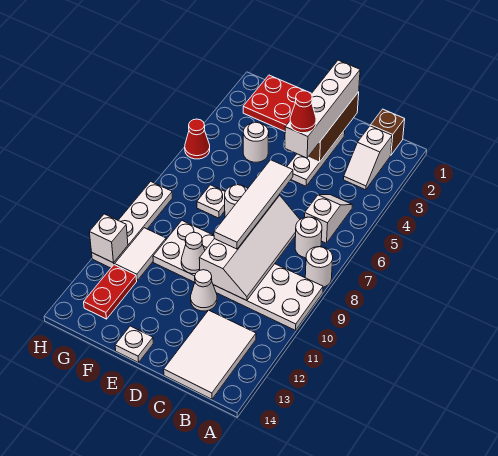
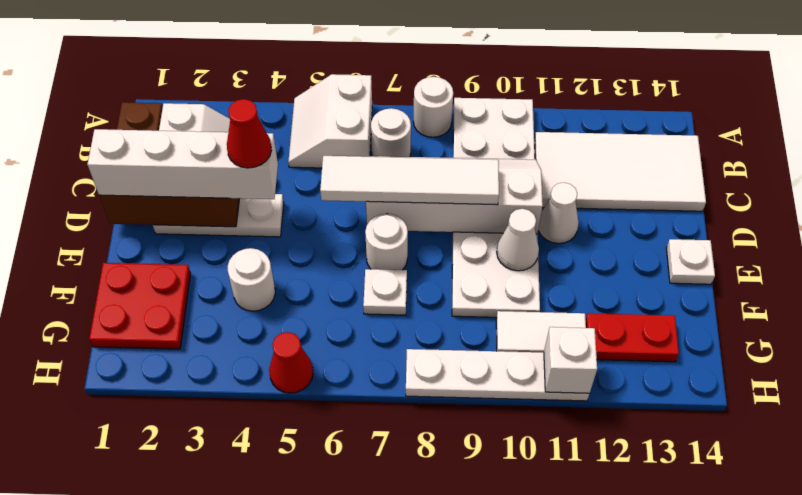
white slope B5:B6 level 1 top 6 -> white slope A5:B6 level 1 top 6
white tile B12:C14 level 1 -> white tile B11:C14 level 1

